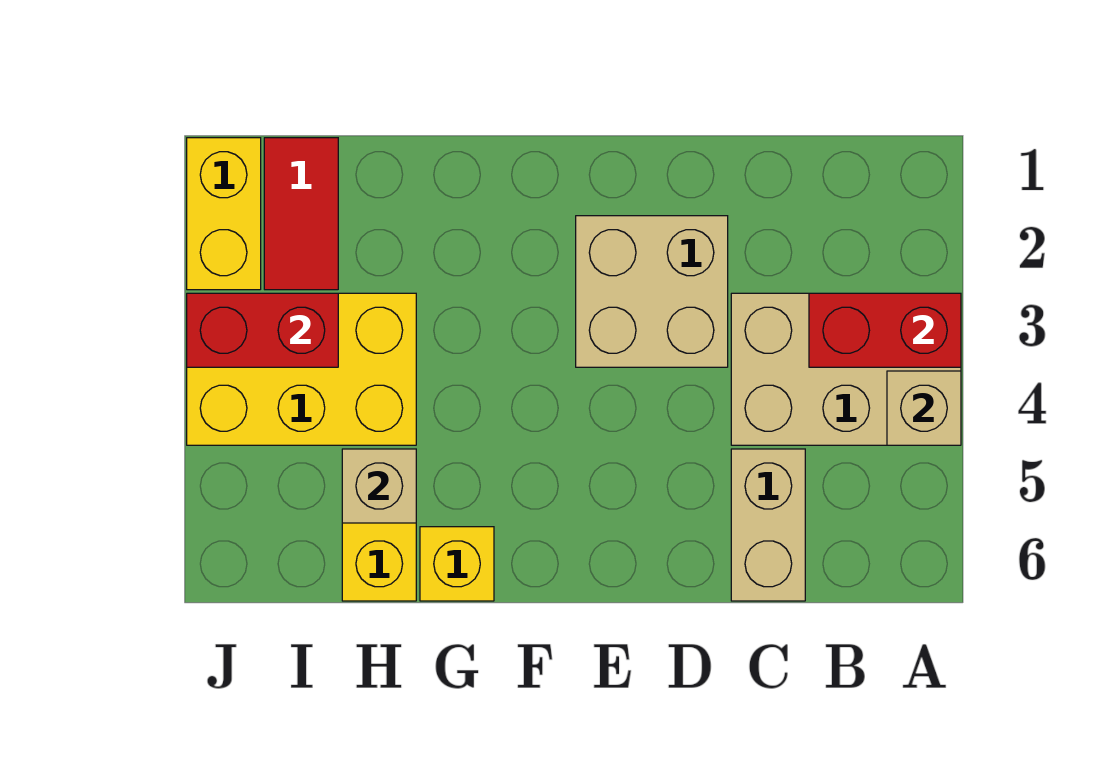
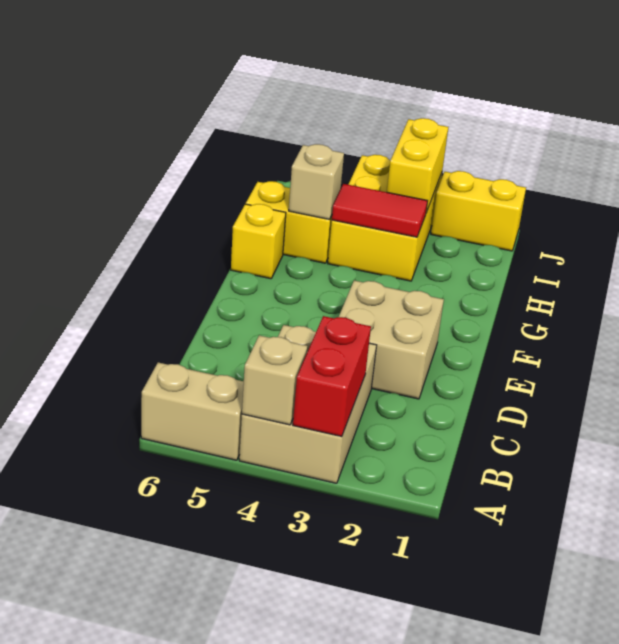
tan brick C5:C6 level 1 -> tan brick A5:A6 level 1
red tile I1:I2 level 1 -> red tile H3:H4 level 2
red brick I3:J3 level 2 -> yellow brick I3:J3 level 2

